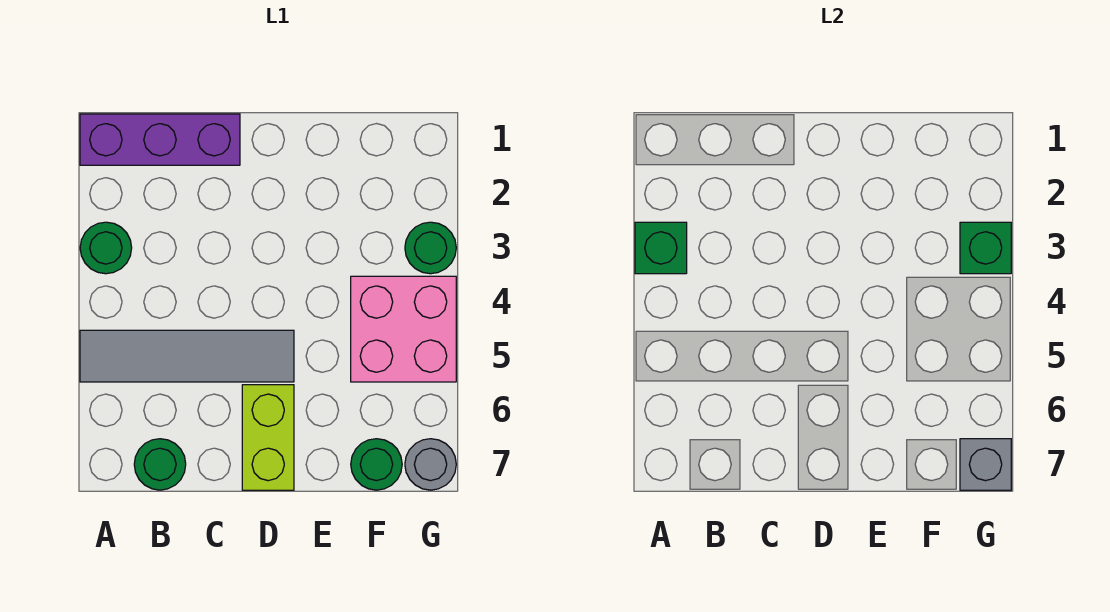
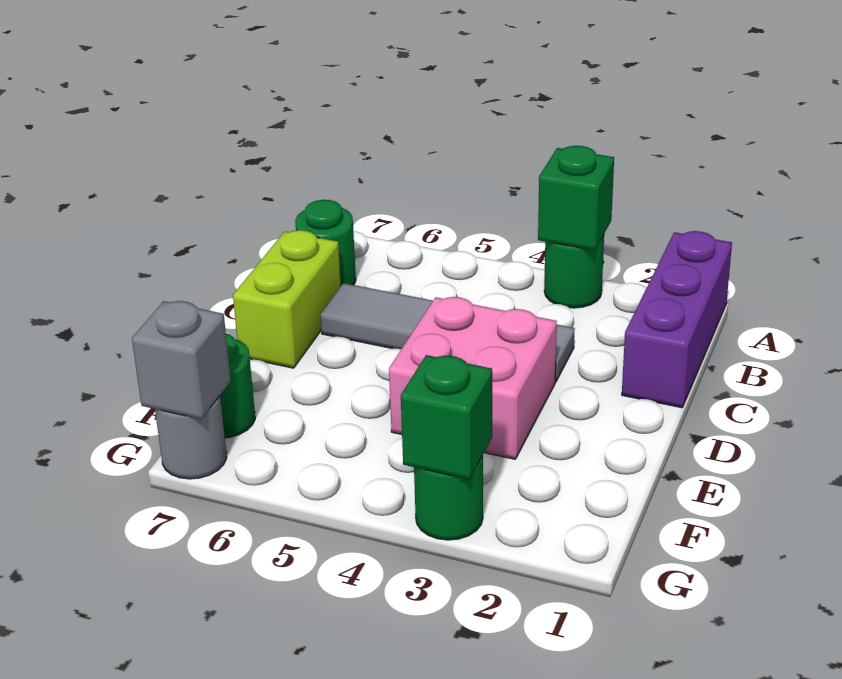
grey tile A5:D5 level 1 -> grey tile C3:C6 level 1
lime brick D6:D7 level 1 -> lime brick C7:D7 level 1
pink brick F4:G5 level 1 -> pink brick D3:E4 level 1

